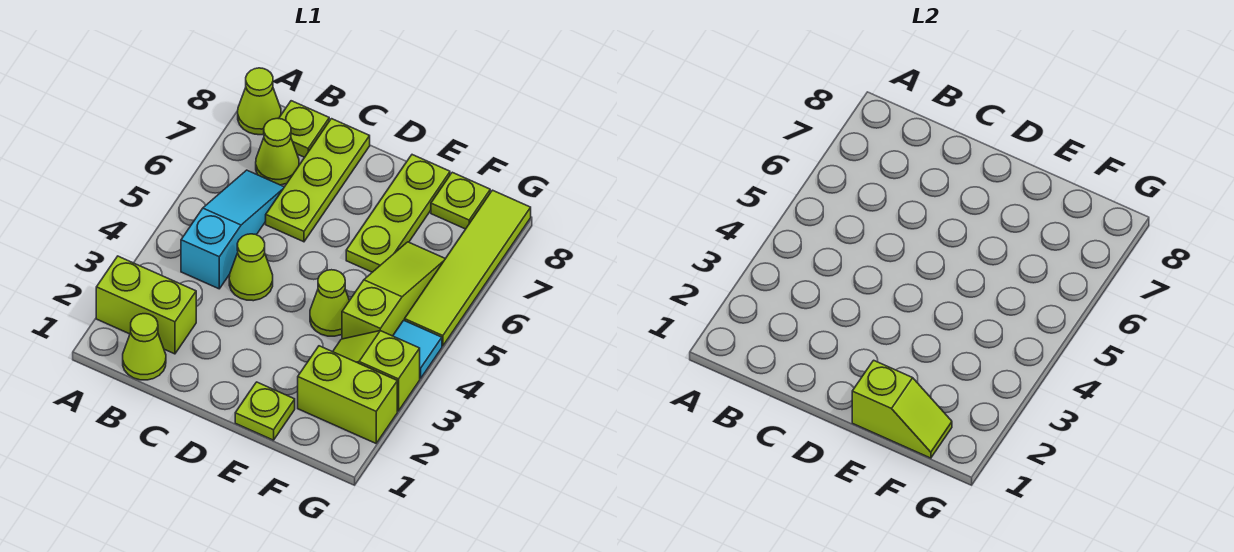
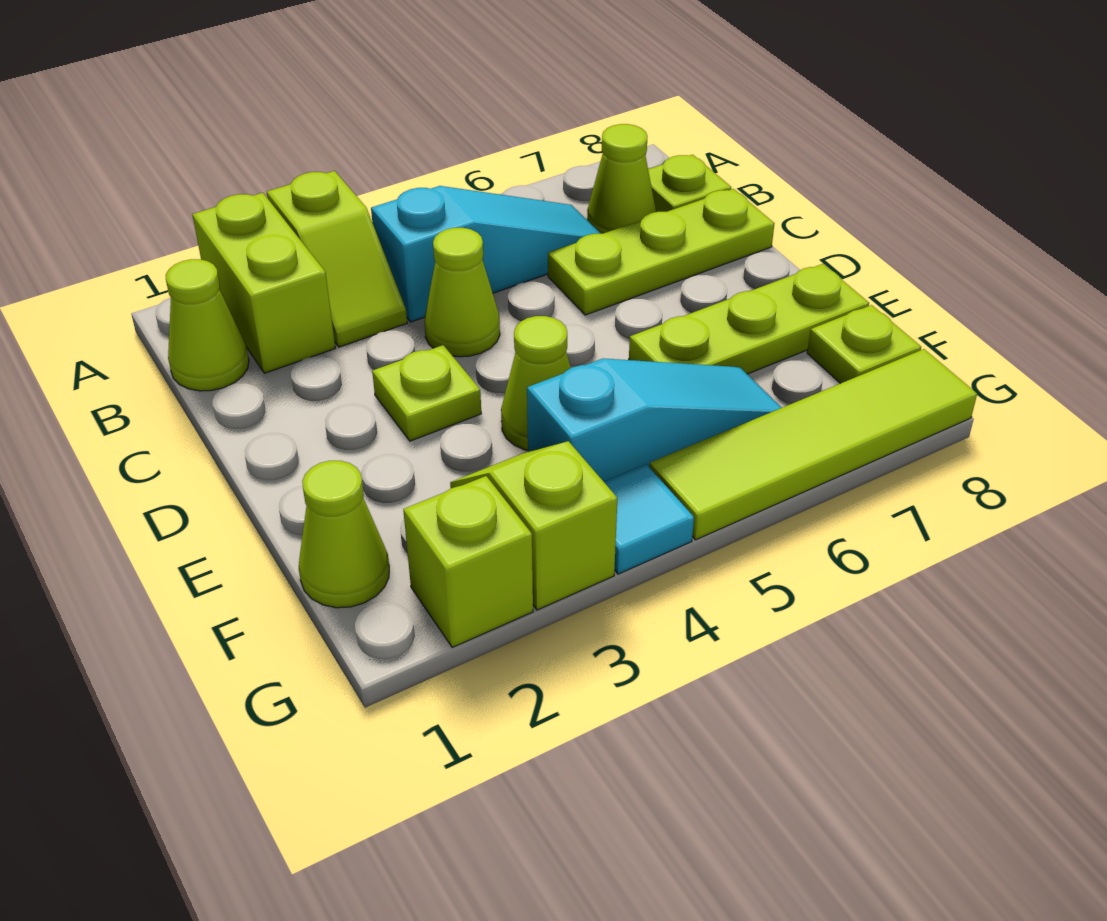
lime cone A8 level 1 -> lime cone F1 level 1
lime plate E1 level 1 -> lime plate D3 level 1
lime slope E1:F1 level 2 top E -> lime slope A3:B3 level 1 top A
lime brick F2:G2 level 1 -> lime brick G2 level 1
lime slope F4:F6 level 1 top 4 -> cyan slope F4:F6 level 1 top 4

